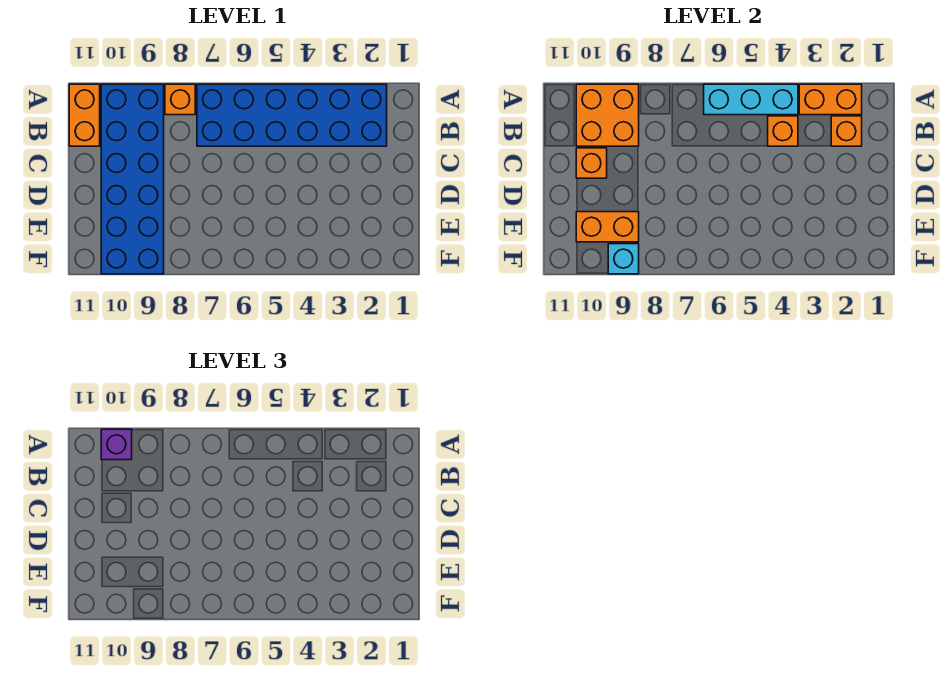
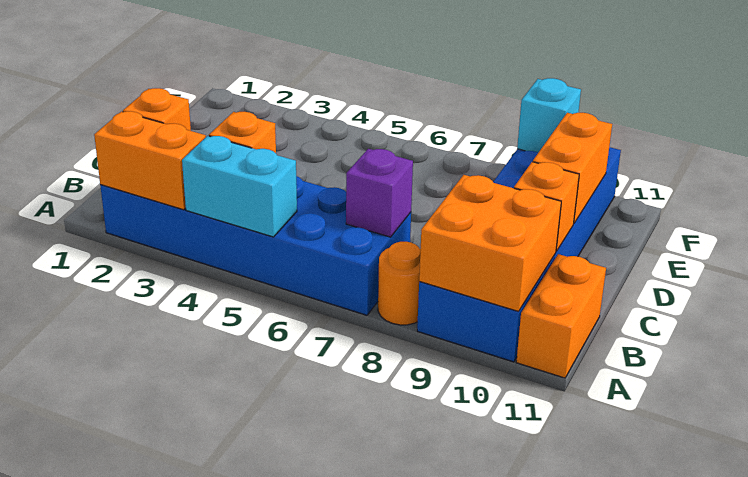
cyan brick A4:A6 level 2 -> cyan brick A4:A5 level 2
orange brick A8 level 1 -> orange round brick A8 level 1
purple brick A10 level 3 -> purple brick B7 level 2
orange brick E9:E10 level 2 -> orange brick D10:E10 level 2

